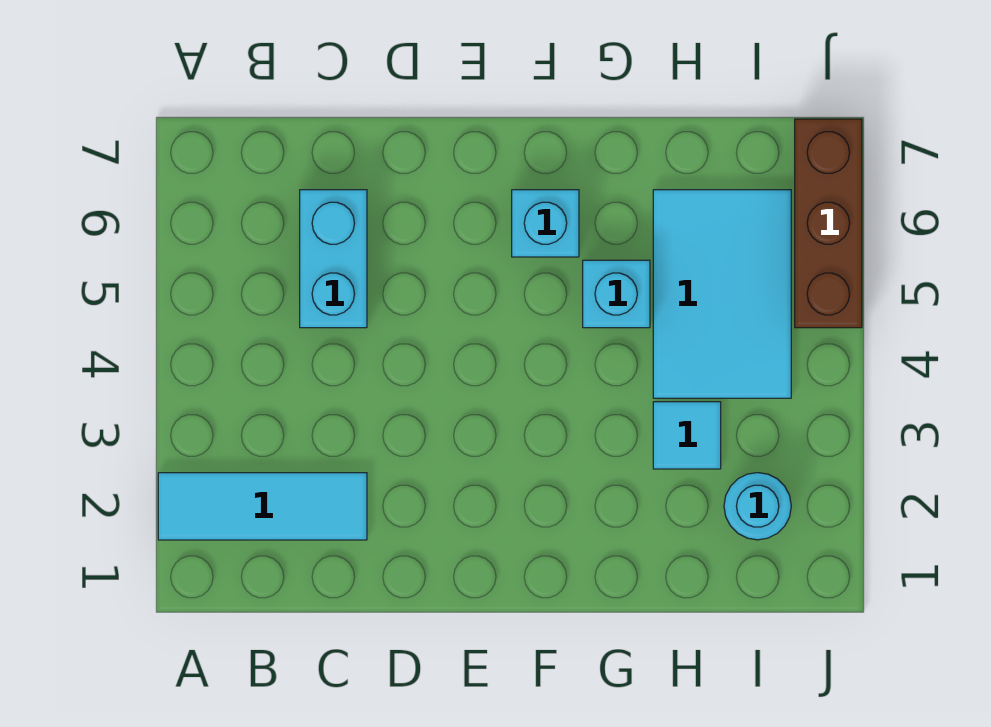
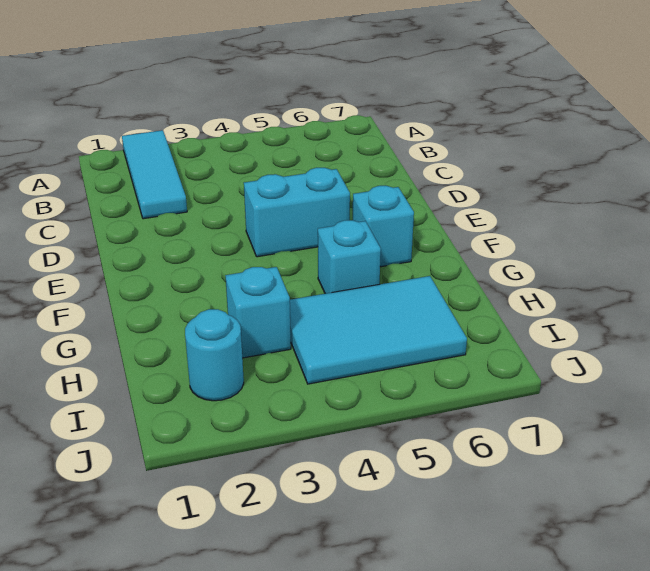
cyan brick C5:C6 level 1 -> cyan brick E4:E5 level 1
cyan tile H3 level 1 -> cyan brick H3 level 1
brown brick J5:J7 level 1 -> none

